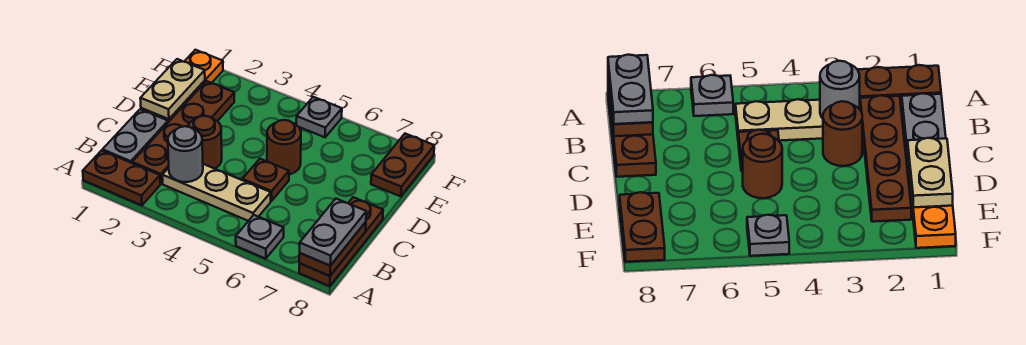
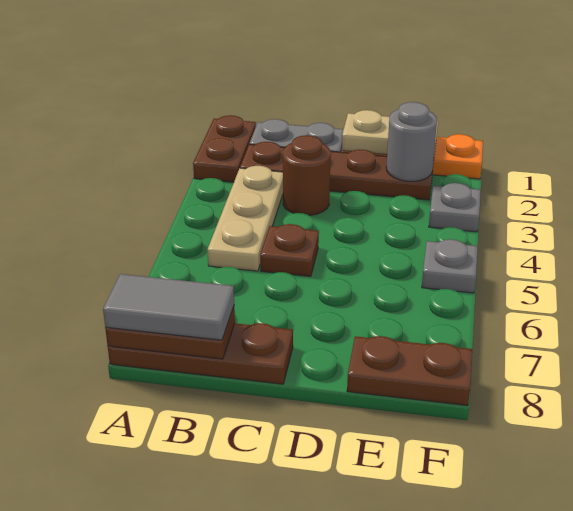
grey plate A6 level 1 -> grey plate F3 level 1
grey plate A8:B8 level 3 -> grey tile A8:B8 level 3
grey round brick B3 level 2 -> grey round brick E2 level 2
brown round brick D5 level 1 -> none

